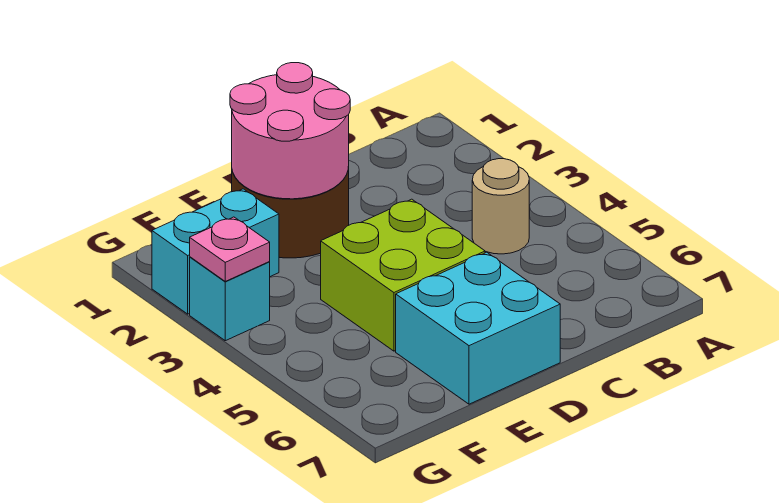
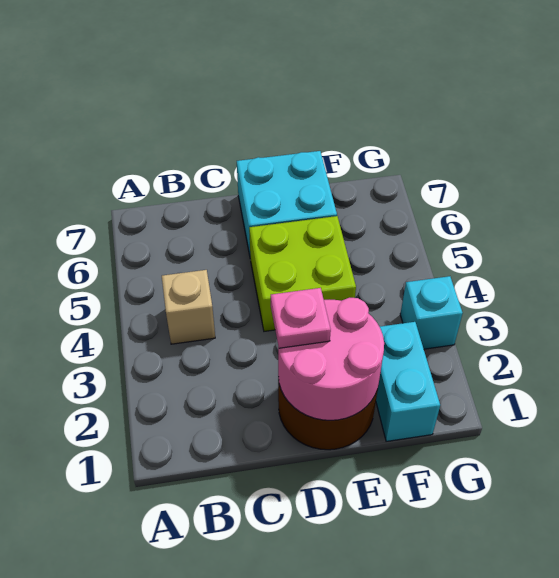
tan round brick B4 level 1 -> tan brick B4 level 1
cyan brick F2:G2 level 1 -> cyan brick F1:F2 level 1
pink plate G3 level 2 -> pink plate D2 level 3

